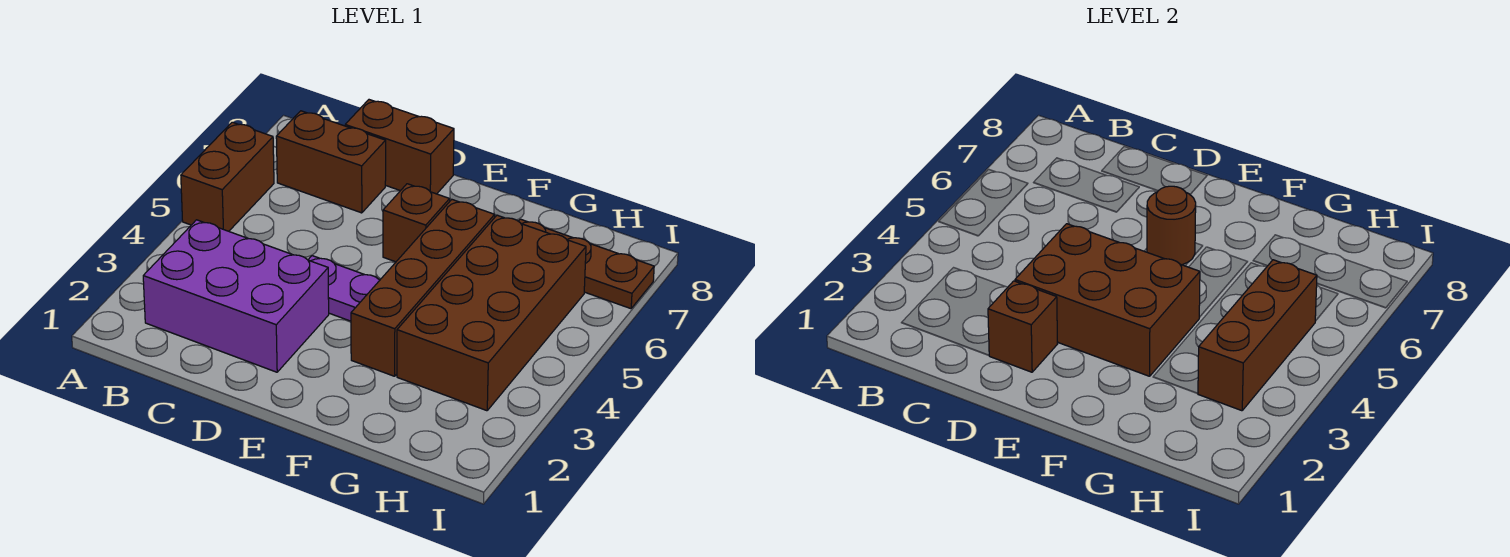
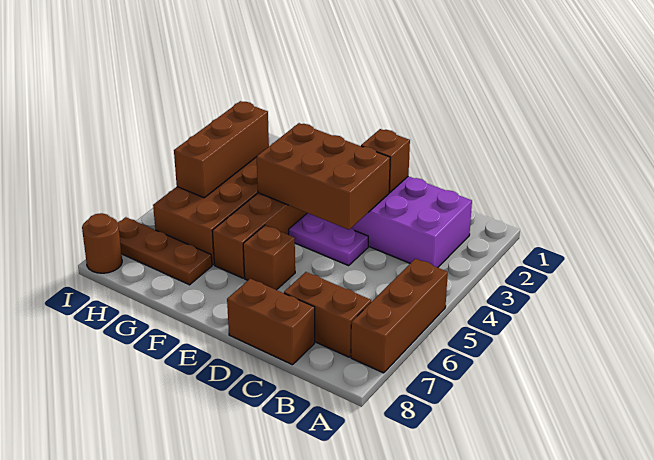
brown brick A5:A6 level 1 -> brown brick A5:A7 level 1
brown round brick E6 level 2 -> brown round brick I8 level 1

